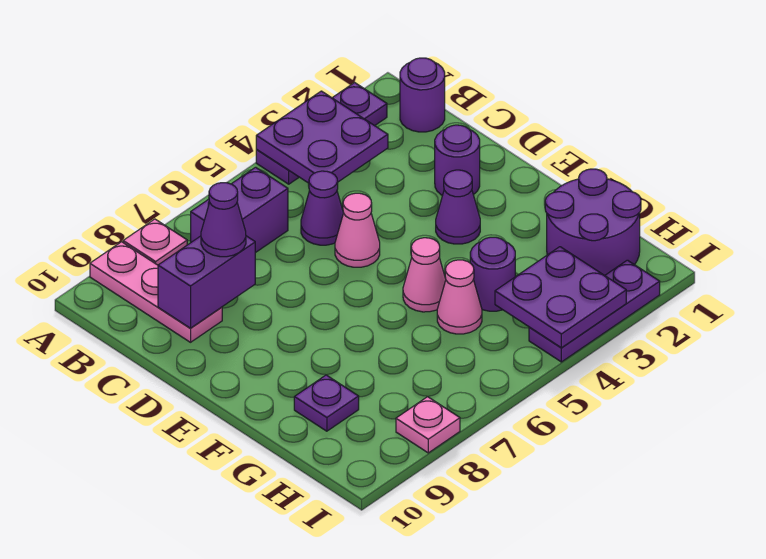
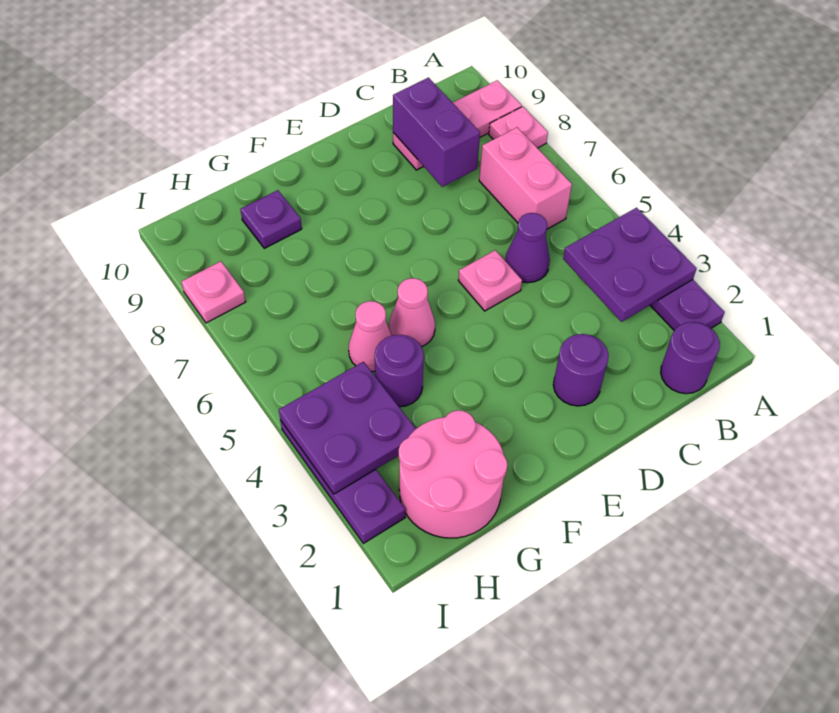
purple brick B6:B7 level 1 -> pink brick B6:B7 level 1
purple cone C8 level 3 -> none
pink cone D5 level 1 -> pink plate D5 level 1
purple cone E3 level 1 -> none
purple round brick G1:H2 level 1 -> pink round brick G1:H2 level 1

